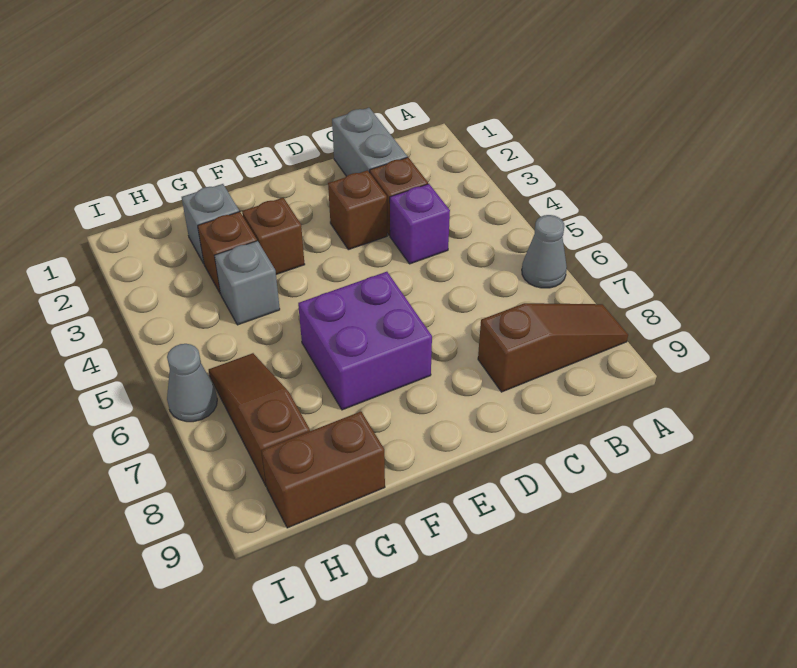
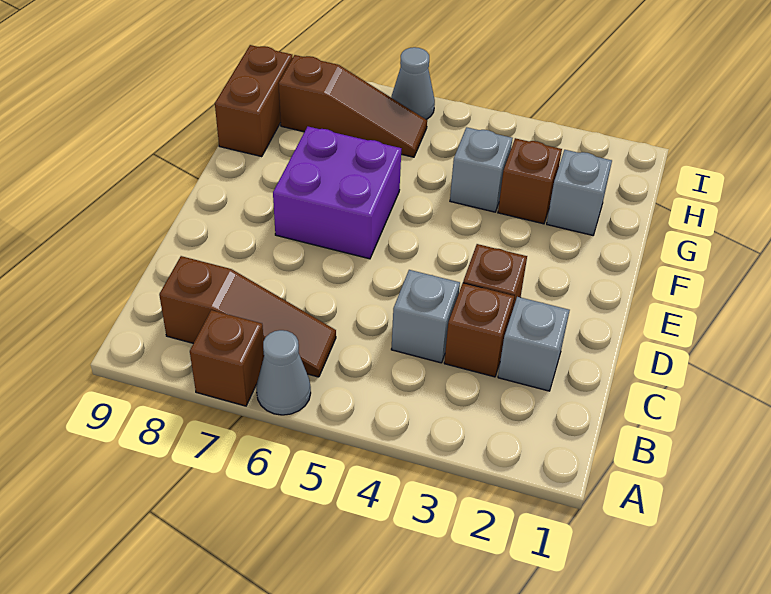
brown slope A8:C8 level 1 top C -> brown slope B6:B8 level 1 top 8
grey brick C1:C2 level 1 -> grey brick C2 level 1
purple brick C4 level 1 -> grey brick C4 level 1
brown brick F3 level 1 -> brown brick A7 level 1

